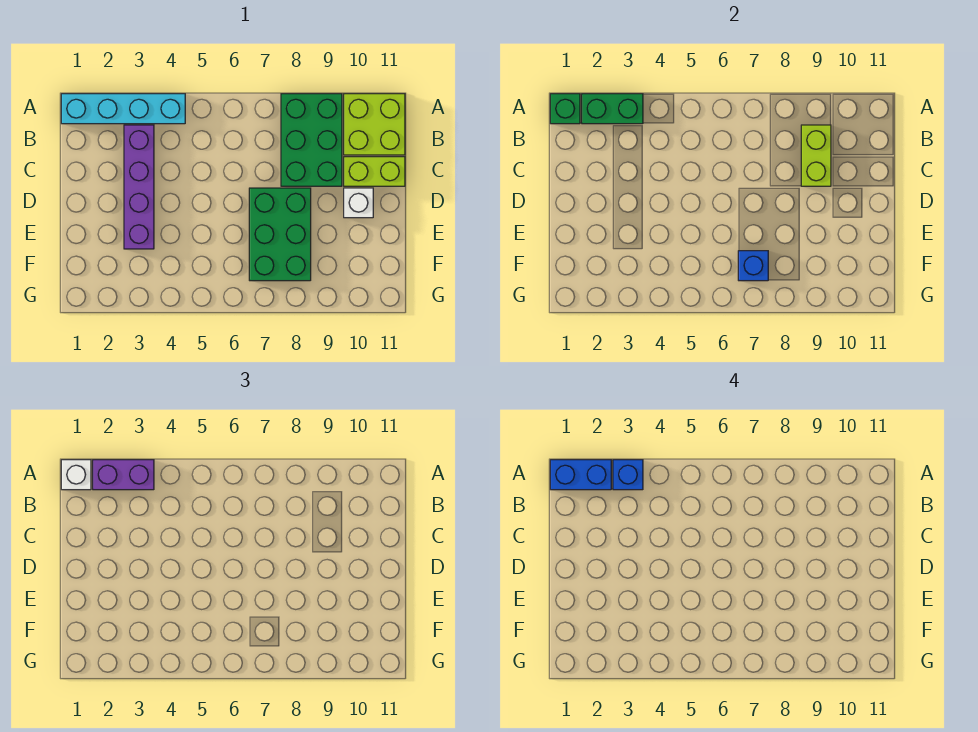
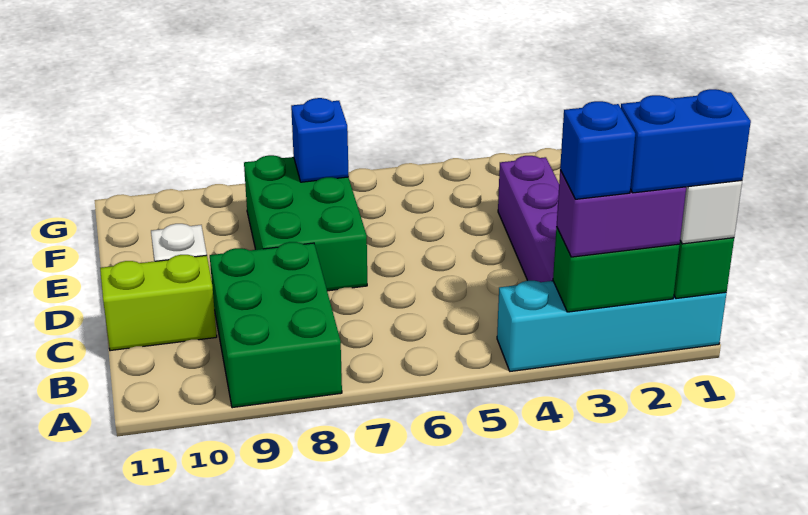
lime brick A10:B11 level 1 -> none
lime brick B9:C9 level 2 -> none

